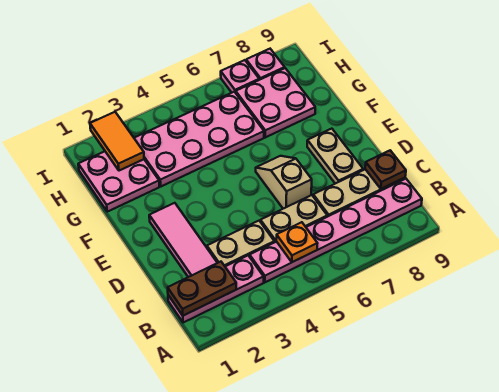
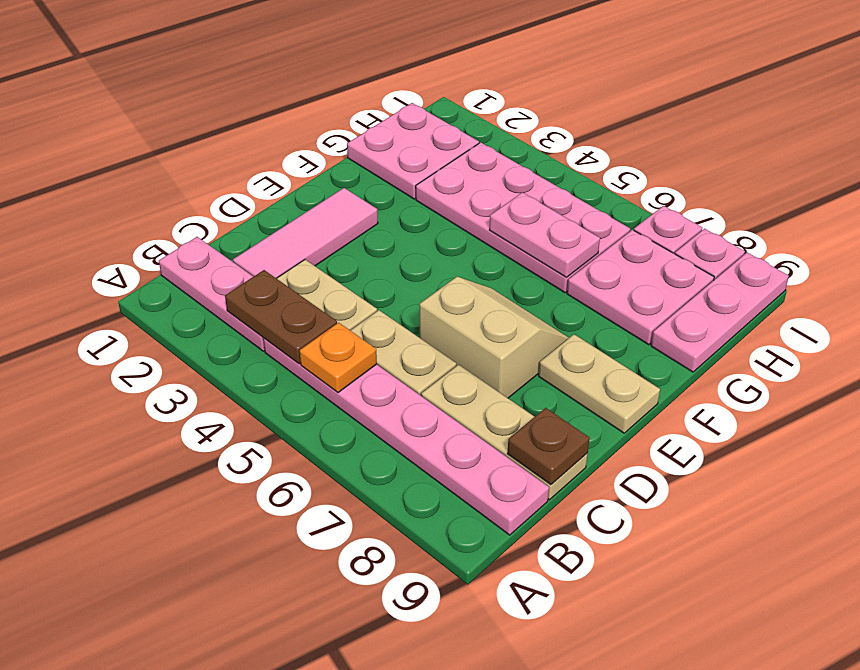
brown plate B1:B2 level 2 -> brown plate B3:B4 level 2
tan slope D6:E6 level 1 top D -> tan slope D6:E7 level 1 top D
tan plate D8:E8 level 1 -> tan plate E8:E9 level 1
none -> pink plate G5:G6 level 2
none -> pink plate G9:I9 level 1
orange tile H2:I2 level 2 -> none

